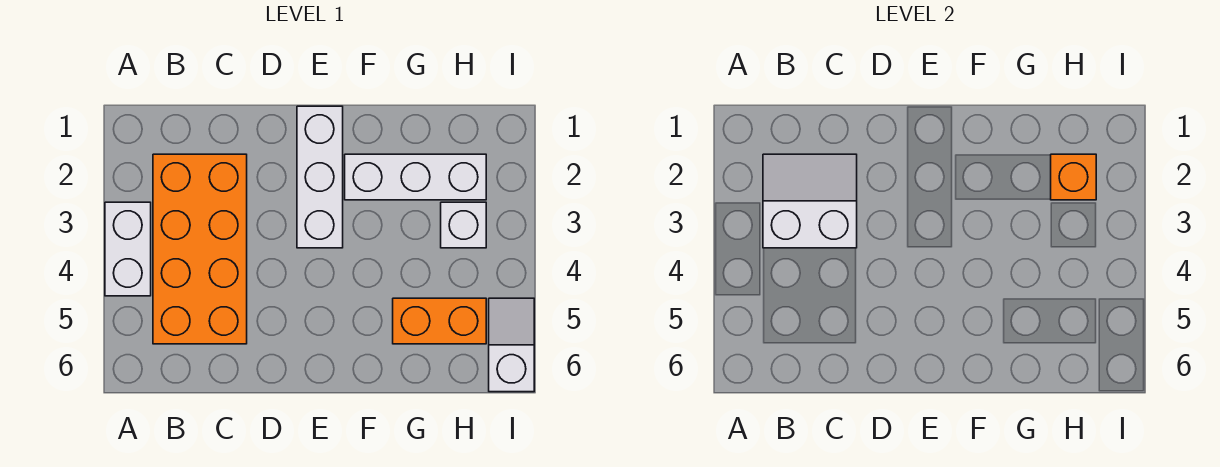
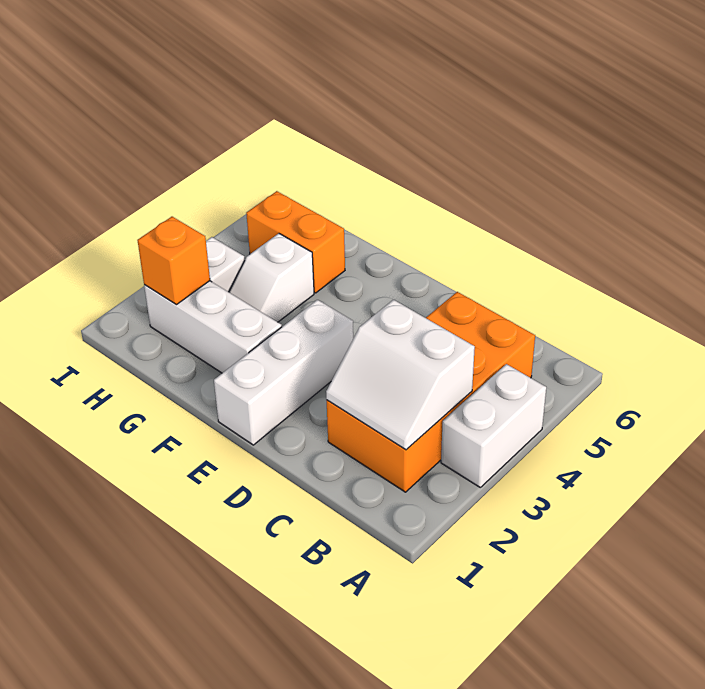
white slope I5:I6 level 1 top 6 -> white slope G3:G4 level 1 top 4

